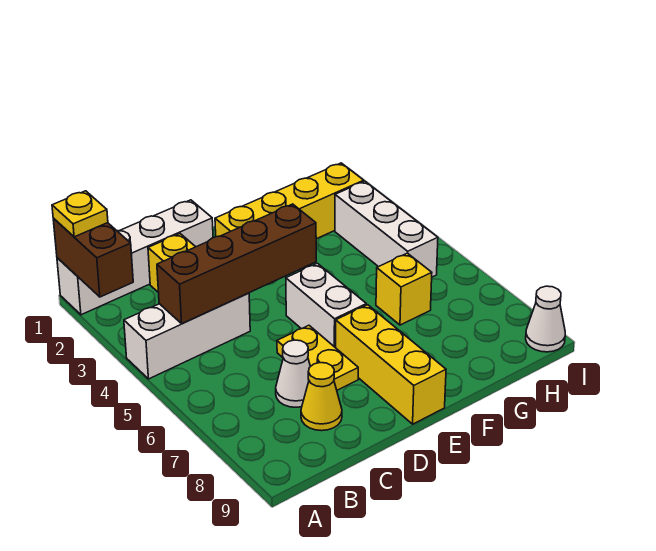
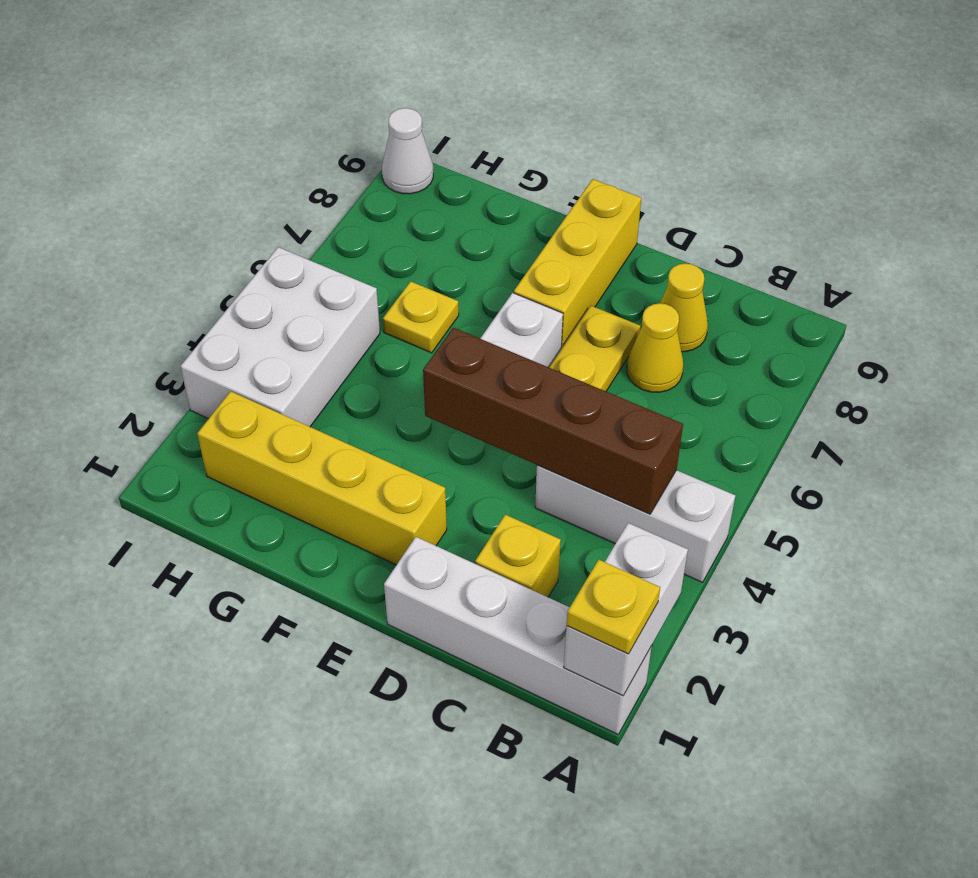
brown brick A1:A2 level 2 -> white brick A1:A2 level 2
white cone C7 level 1 -> yellow cone C7 level 1
yellow brick G6 level 1 -> yellow plate G6 level 1
white brick H3:H5 level 1 -> white brick H3:I5 level 1

